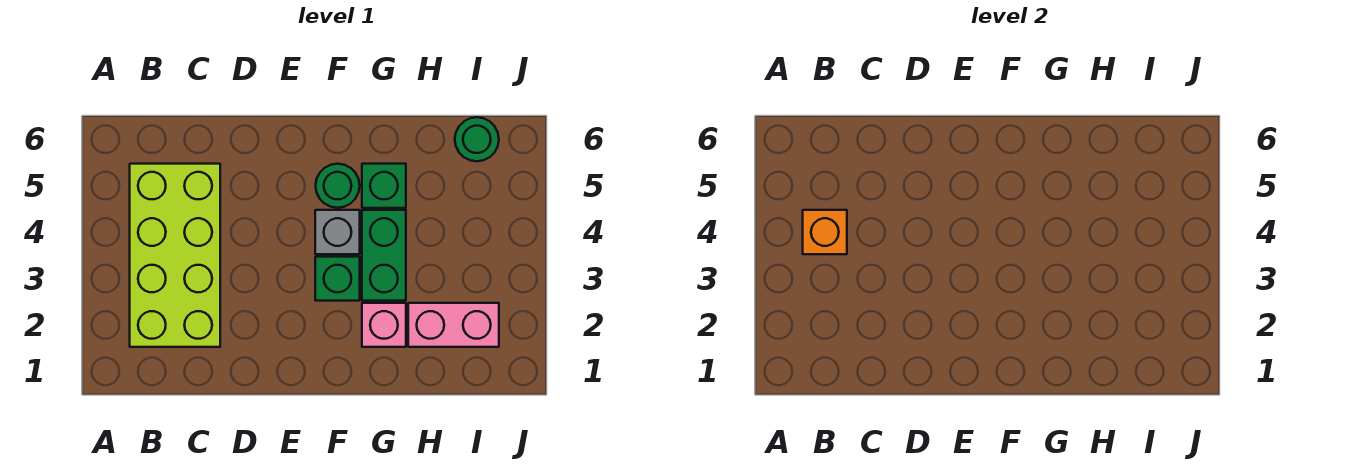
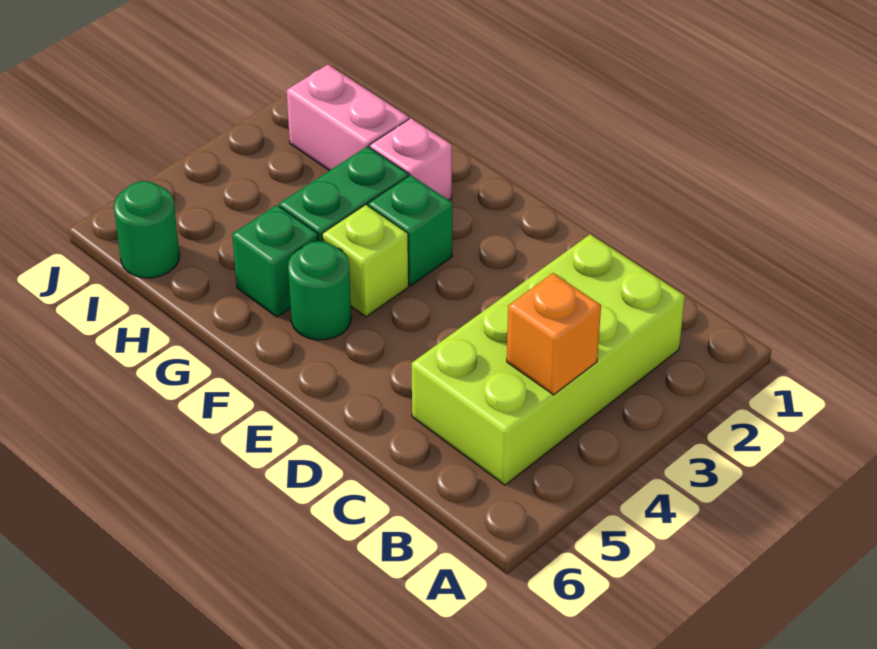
grey brick F4 level 1 -> lime brick F4 level 1

